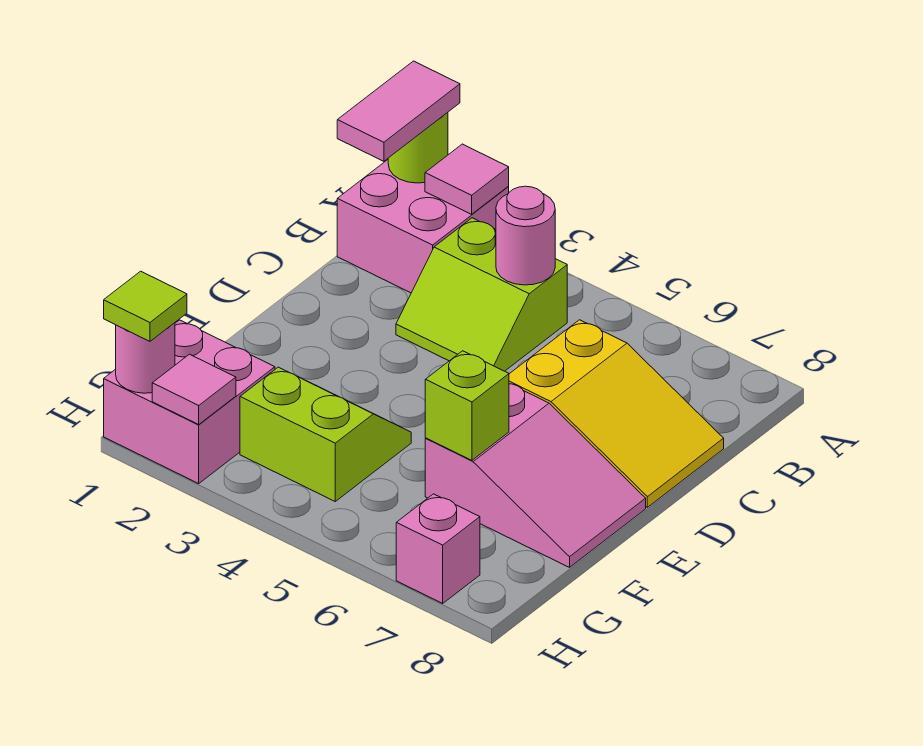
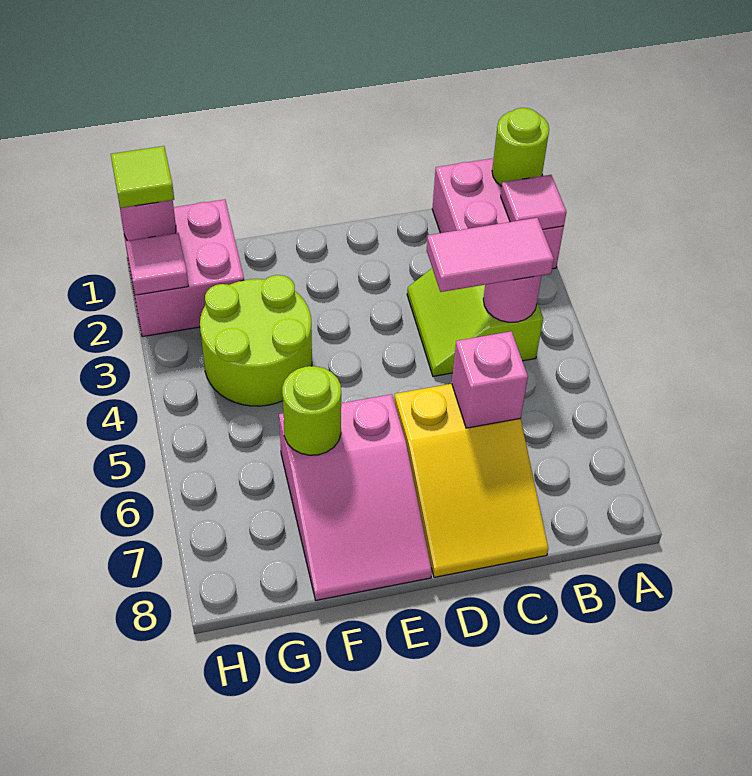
pink tile A1:B1 level 3 -> pink tile B4:C4 level 3
lime slope F3:G4 level 1 top G -> lime round brick F3:G4 level 1
lime brick F6 level 2 -> lime round brick F6 level 2
pink brick H7 level 1 -> pink brick C6 level 2

